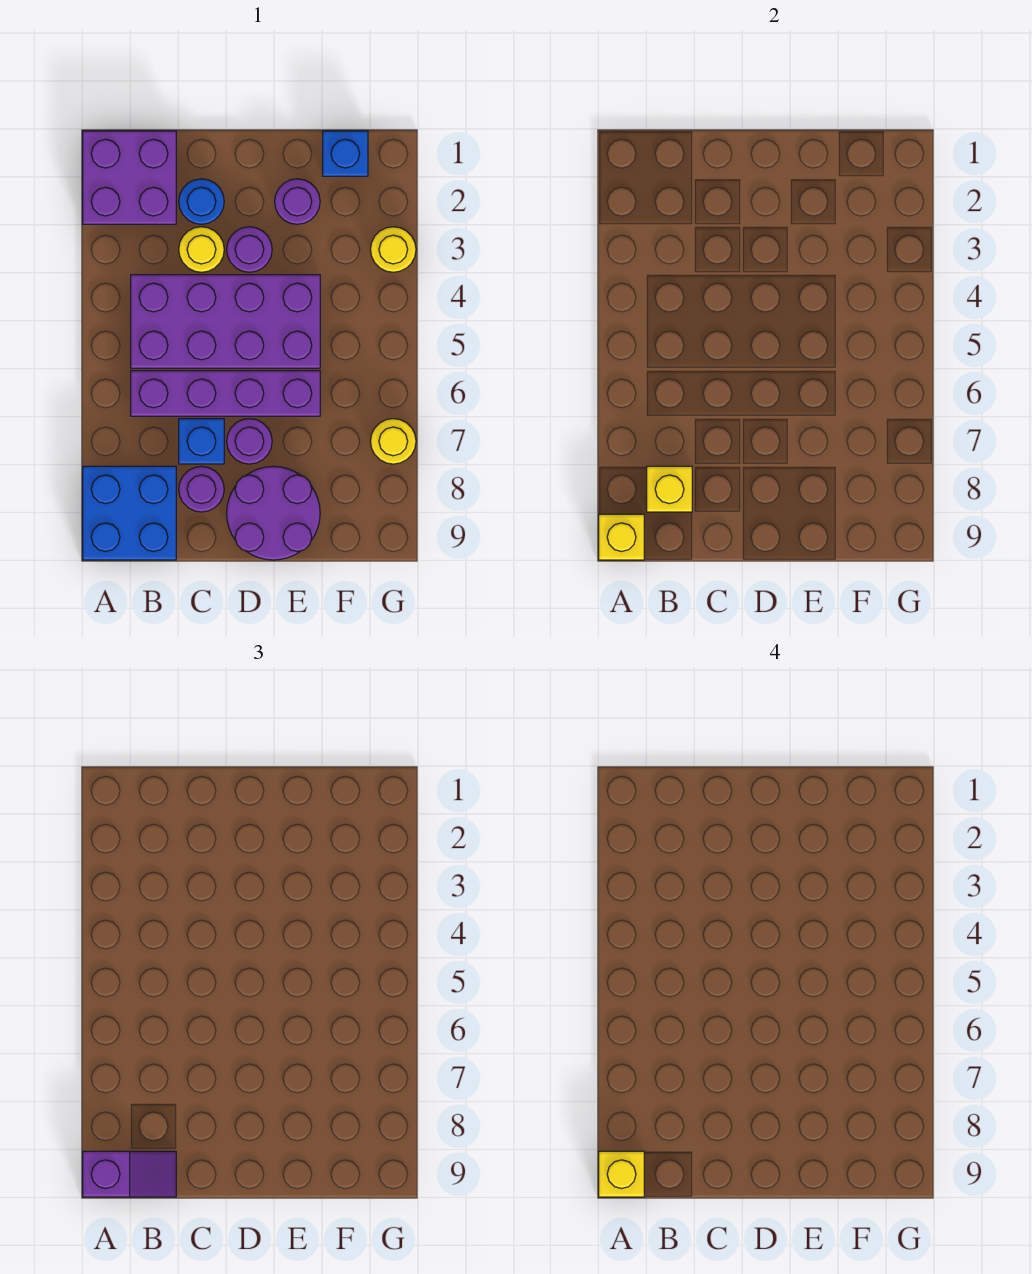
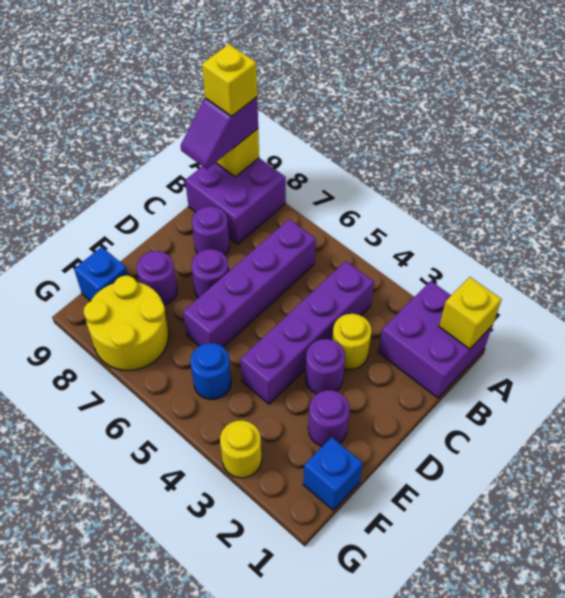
blue brick A8:B9 level 1 -> purple brick A8:B9 level 1
purple brick B4:E5 level 1 -> purple brick B4:E4 level 1
yellow brick B8 level 2 -> yellow brick A1 level 2
blue round brick C2 level 1 -> blue round brick F5 level 1
blue brick C7 level 1 -> blue brick F9 level 1
purple round brick D8:E9 level 1 -> purple round brick E8 level 1
yellow round brick G7 level 1 -> yellow round brick F7:G8 level 1

